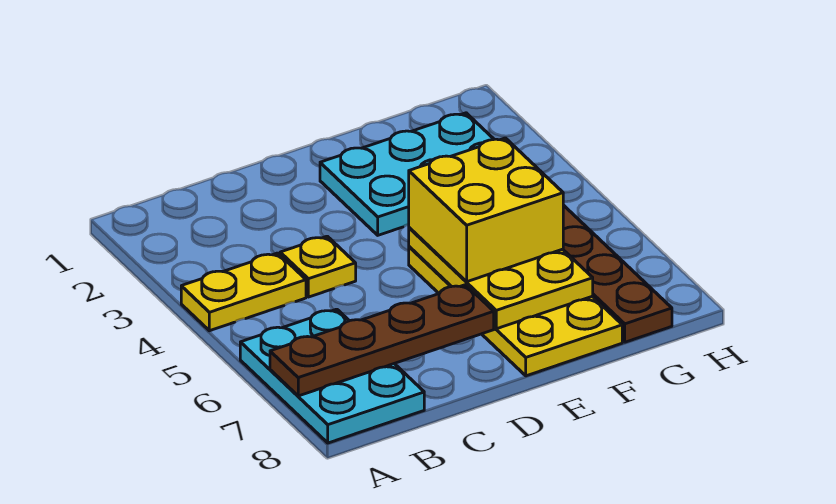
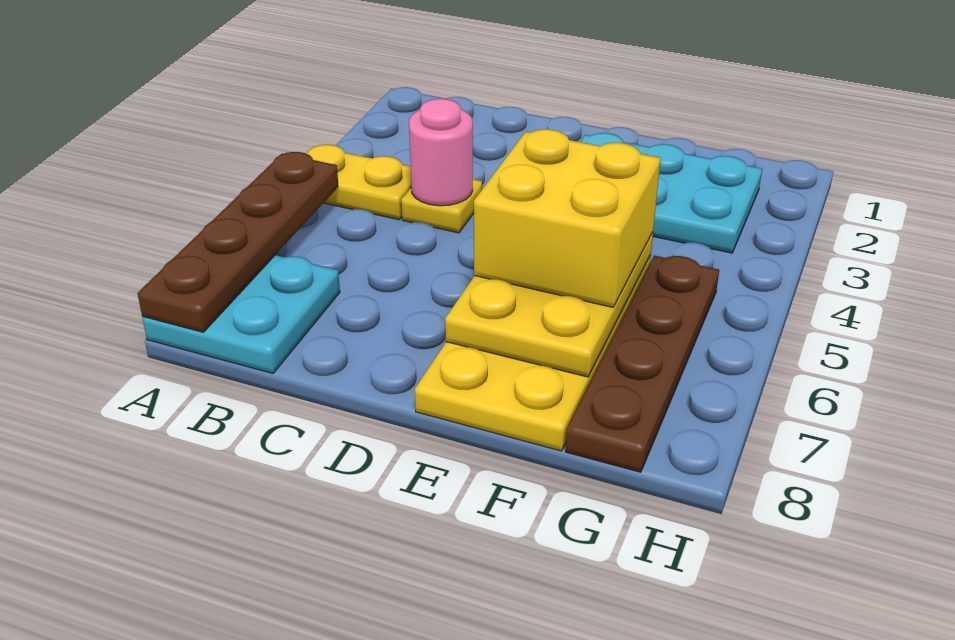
cyan plate A6:B8 level 1 -> cyan plate A7:B8 level 1
brown plate A7:D7 level 2 -> brown plate A5:A8 level 2
none -> pink round brick C4 level 2

